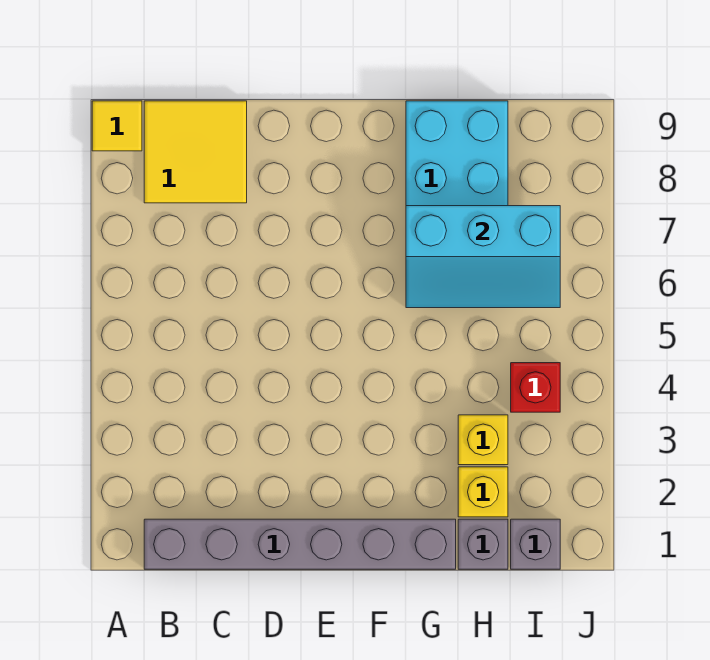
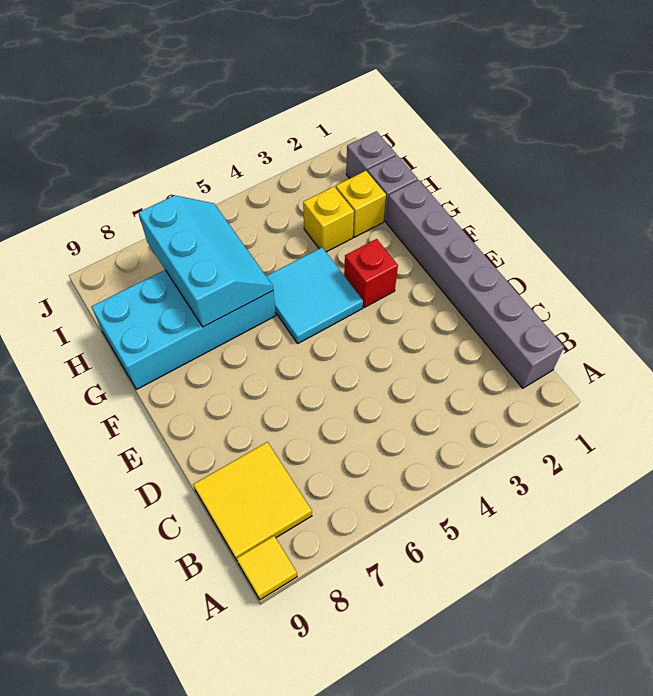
none -> cyan tile F4:G5 level 1
red brick I4 level 1 -> red brick F3 level 1

